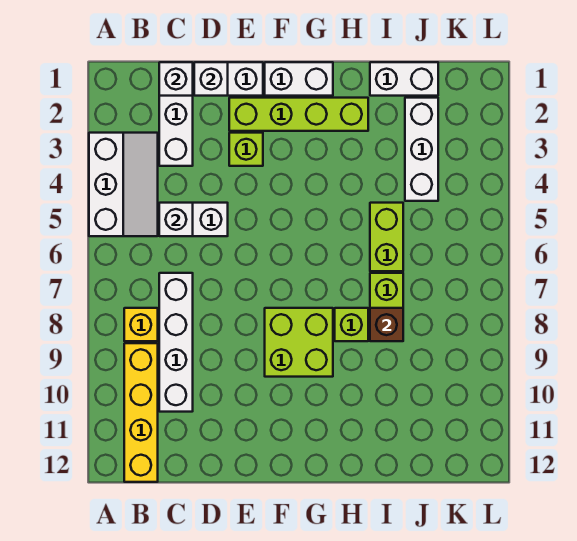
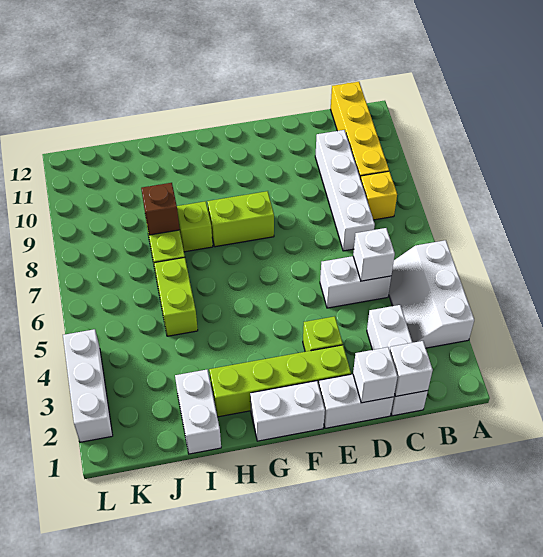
lime brick F8:G9 level 1 -> lime brick F8:G8 level 1
white brick I1:J1 level 1 -> white brick I1:I2 level 1
white brick J2:J4 level 1 -> white brick L2:L4 level 1

